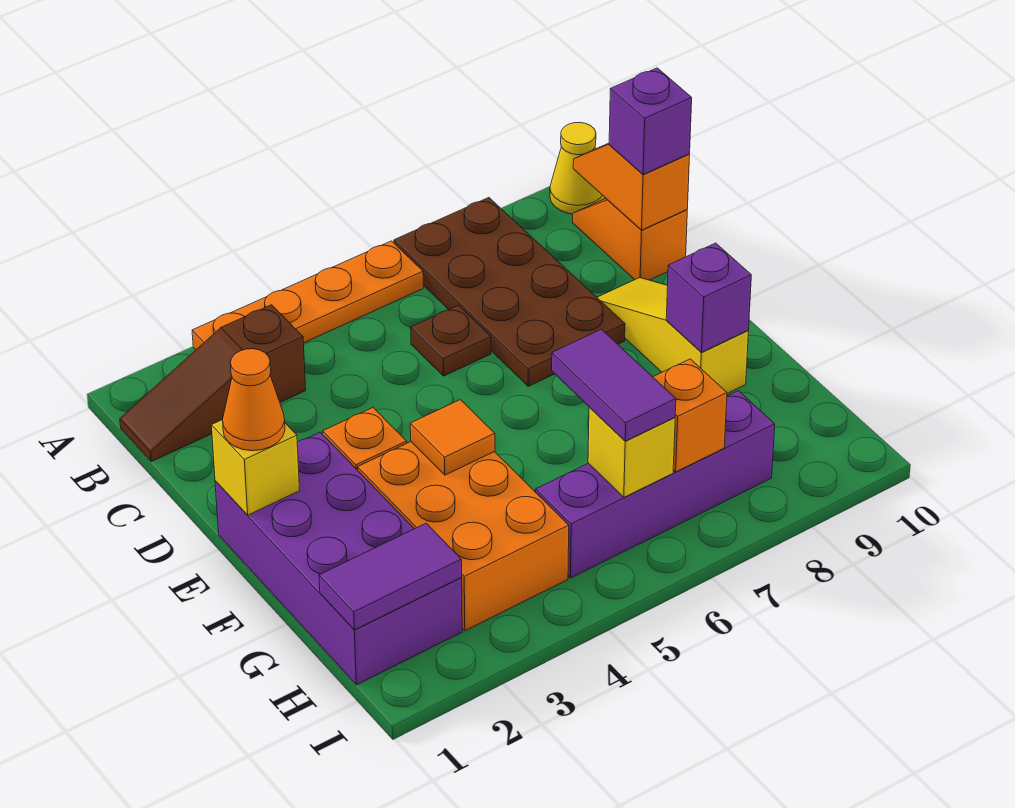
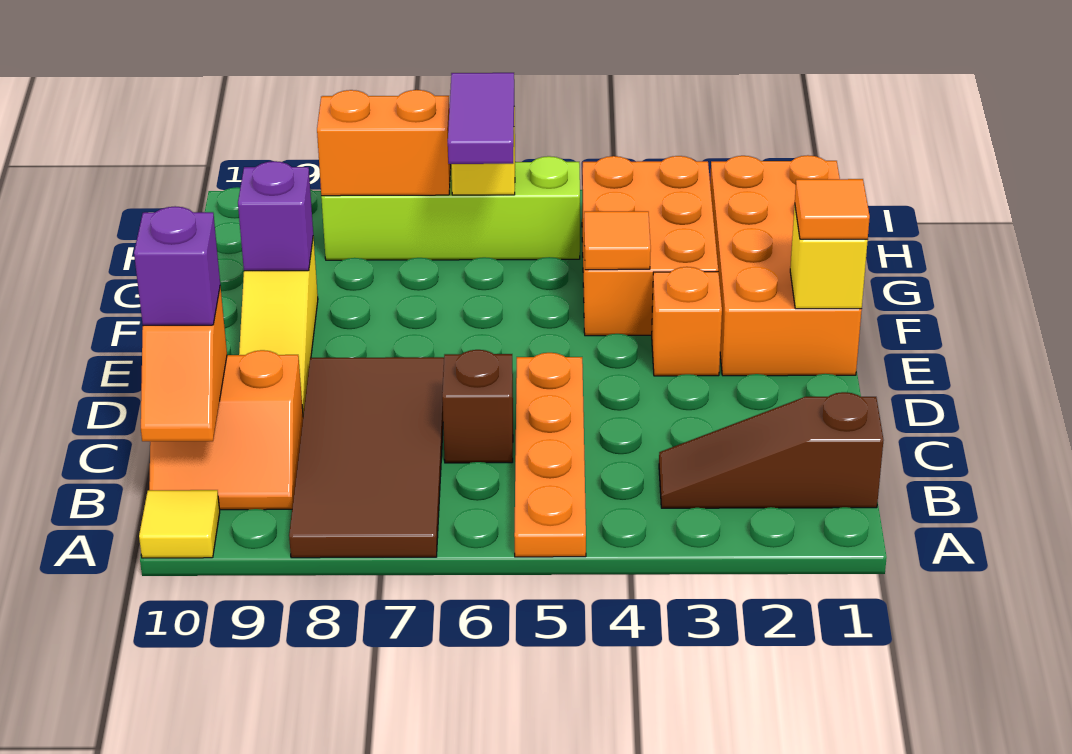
orange plate A3:A6 level 1 -> orange plate A5:D5 level 1
brown plate A7:D8 level 1 -> brown tile A7:D8 level 1
yellow cone A10 level 1 -> yellow tile A10 level 1
brown slope B1:B3 level 1 top 3 -> brown slope B1:B3 level 1 top 1
orange slope B10:C10 level 1 top C -> orange slope B9:C10 level 1 top C
brown plate C6 level 1 -> brown brick C6 level 1
purple brick E1:H2 level 1 -> orange brick E1:H2 level 1
orange cone E1 level 3 -> orange tile E1 level 3
purple tile H1:H2 level 2 -> none
purple brick H5:H8 level 1 -> lime brick H5:H8 level 1
orange brick H7 level 2 -> orange brick H7:H8 level 2

